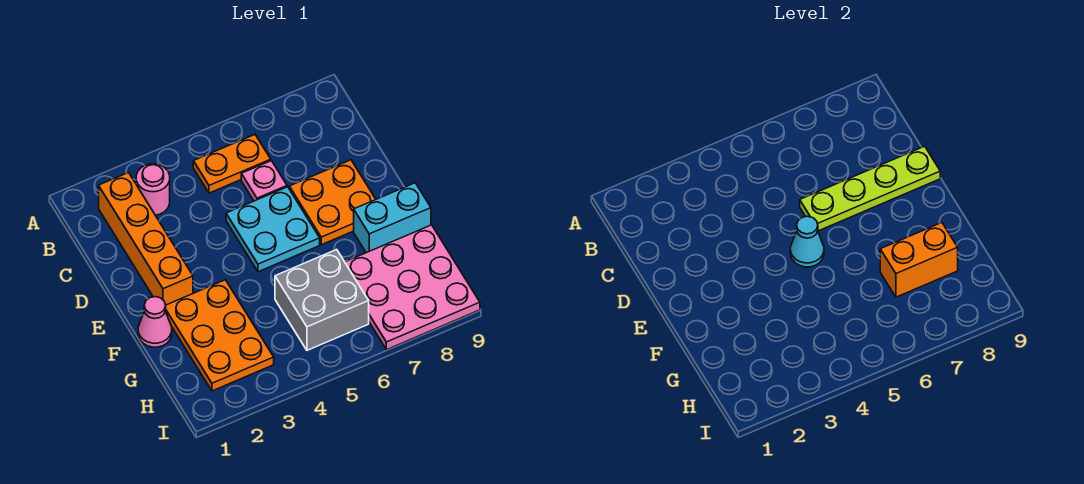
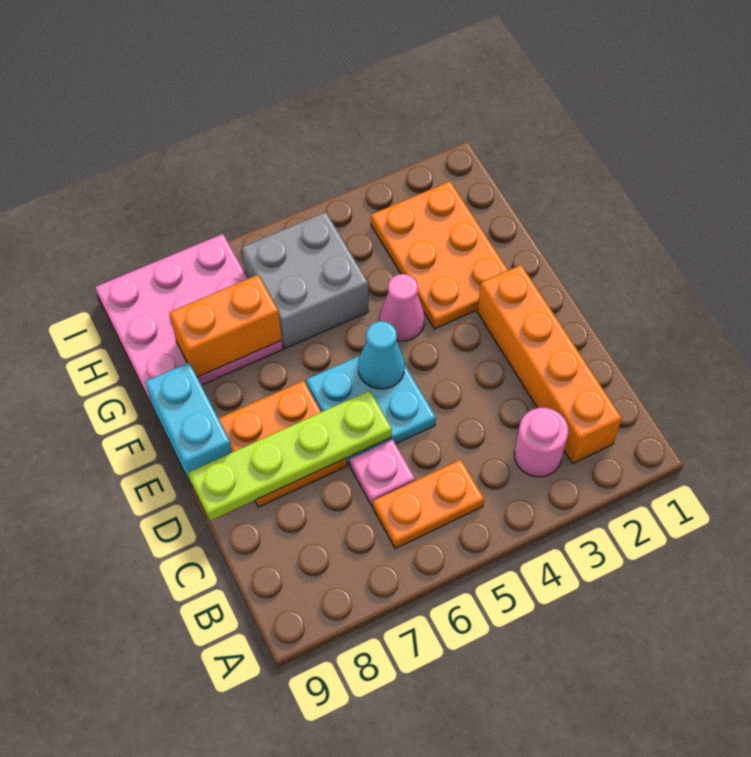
pink cone F1 level 1 -> pink cone F4 level 1
cyan brick F8:F9 level 1 -> cyan brick E9:F9 level 1

